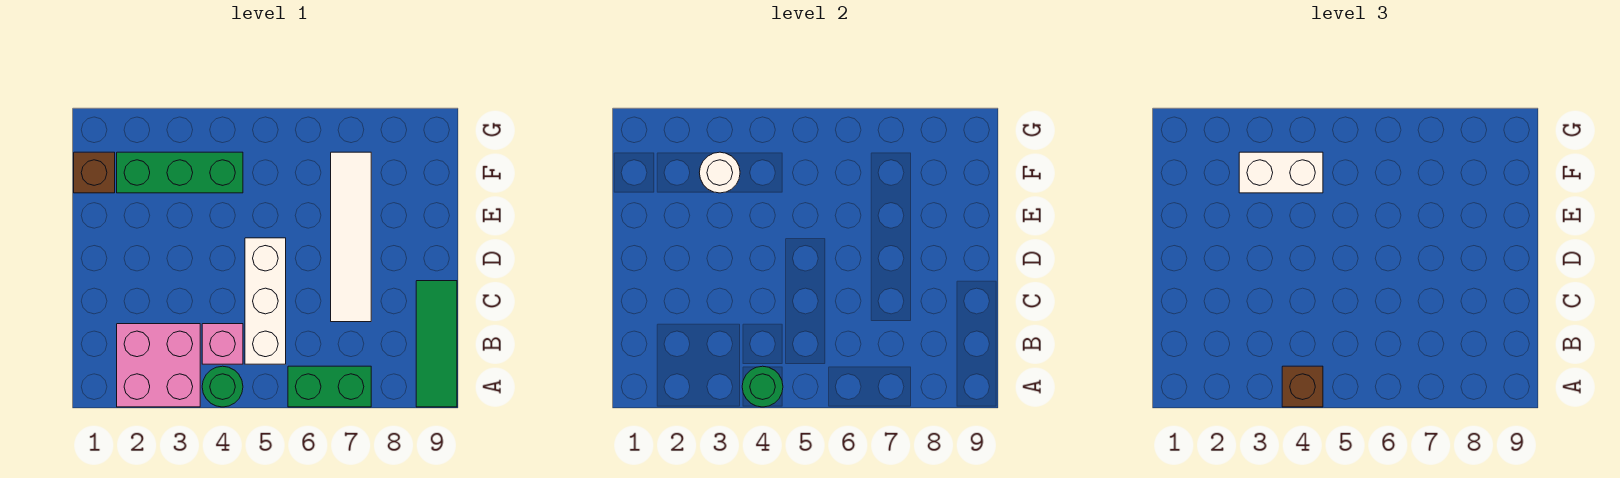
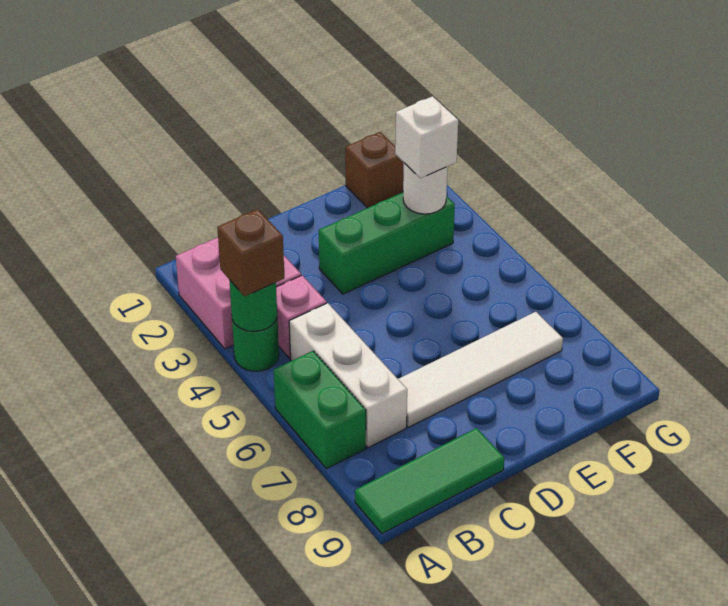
white brick B5:D5 level 1 -> white brick B5:B7 level 1
green brick F2:F4 level 1 -> green brick D3:F3 level 1
white brick F3:F4 level 3 -> white brick F3 level 3

